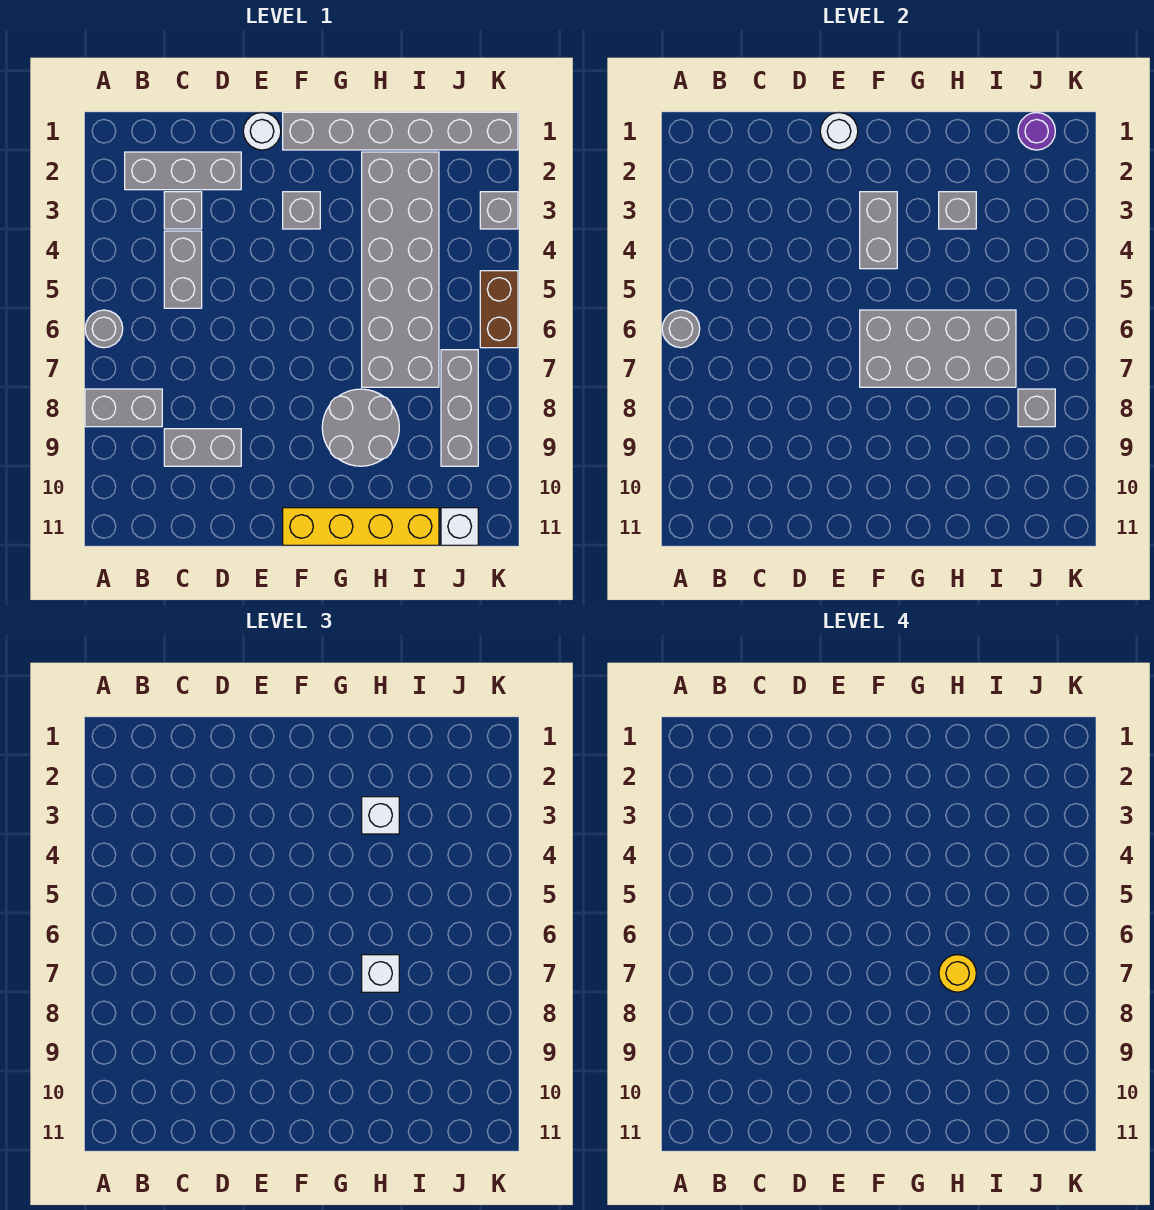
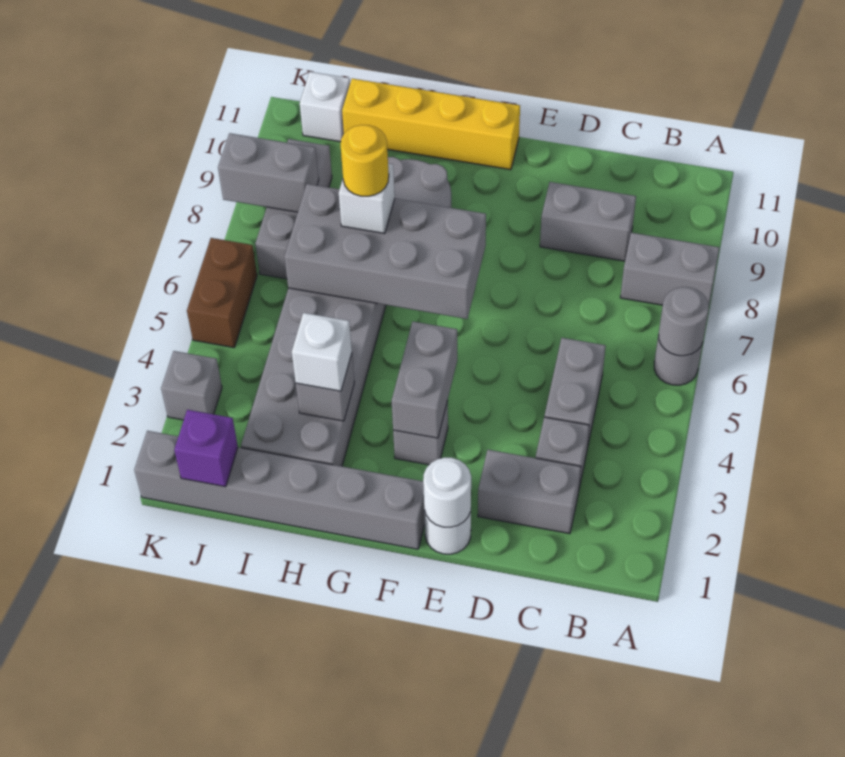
grey brick B2:D2 level 1 -> grey brick C2:D2 level 1
purple round brick J1 level 2 -> purple brick J1 level 2
grey brick J8 level 2 -> grey brick J8:K8 level 2

